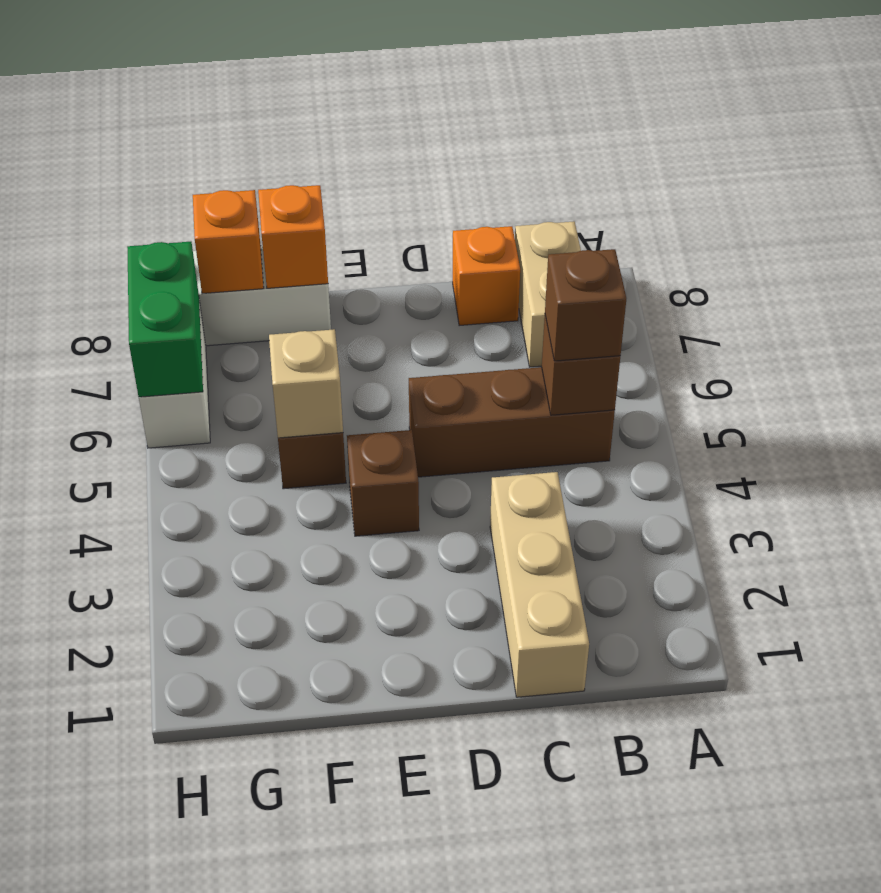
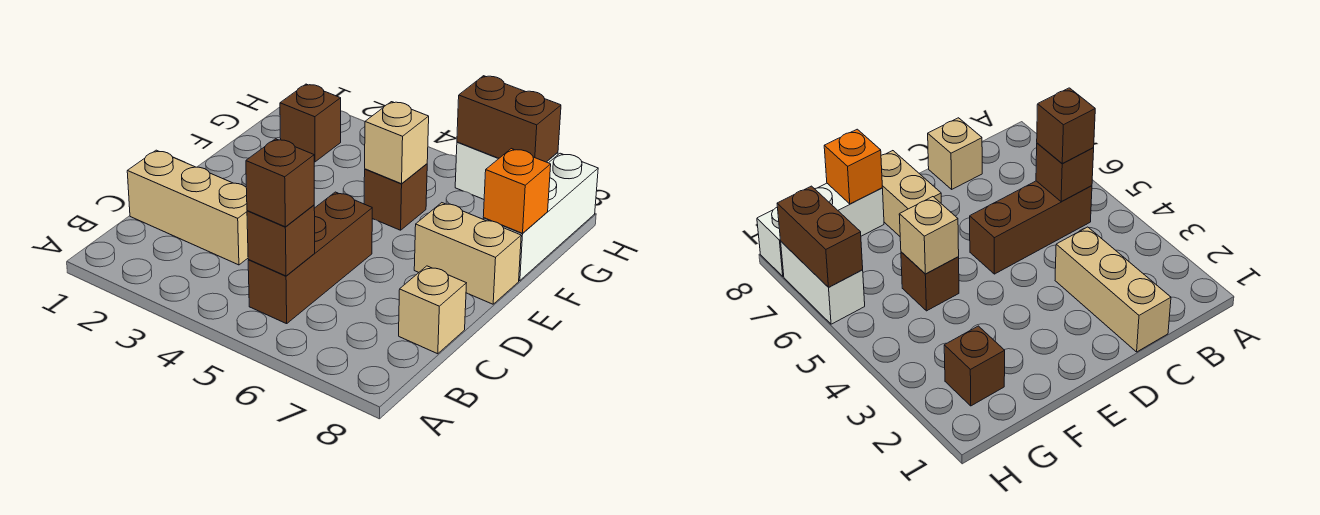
tan brick B7:B8 level 1 -> tan brick E7:E8 level 1
orange brick C8 level 1 -> tan brick C8 level 1
brown brick E4 level 1 -> brown brick G2 level 1
orange brick G8 level 2 -> none
green brick H6:H7 level 2 -> brown brick H6:H7 level 2

